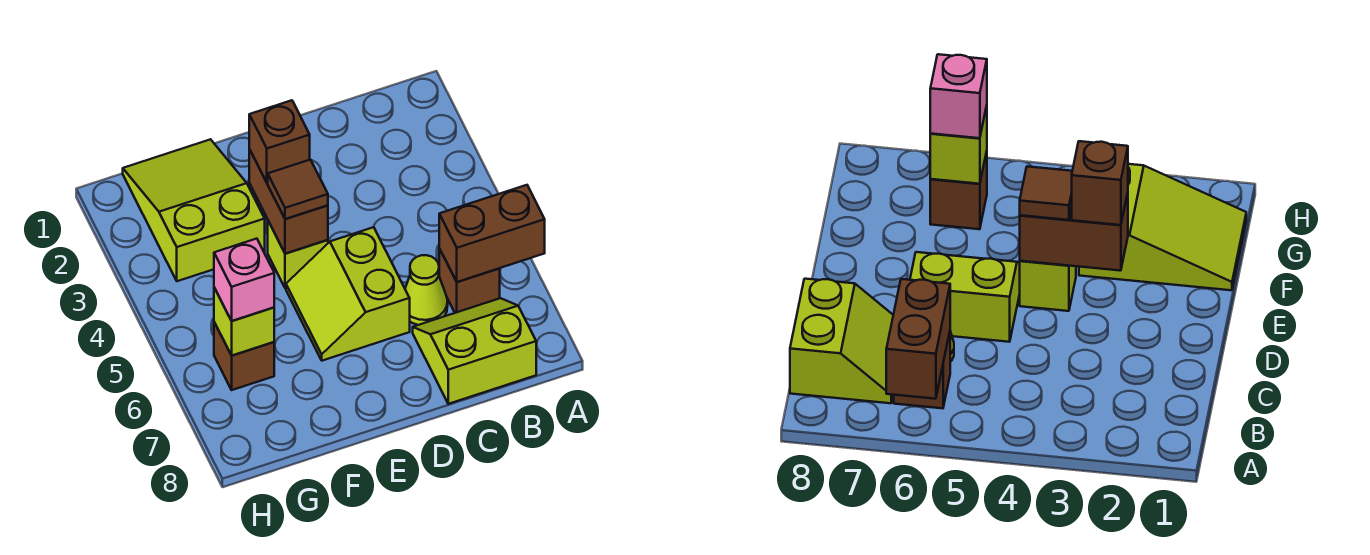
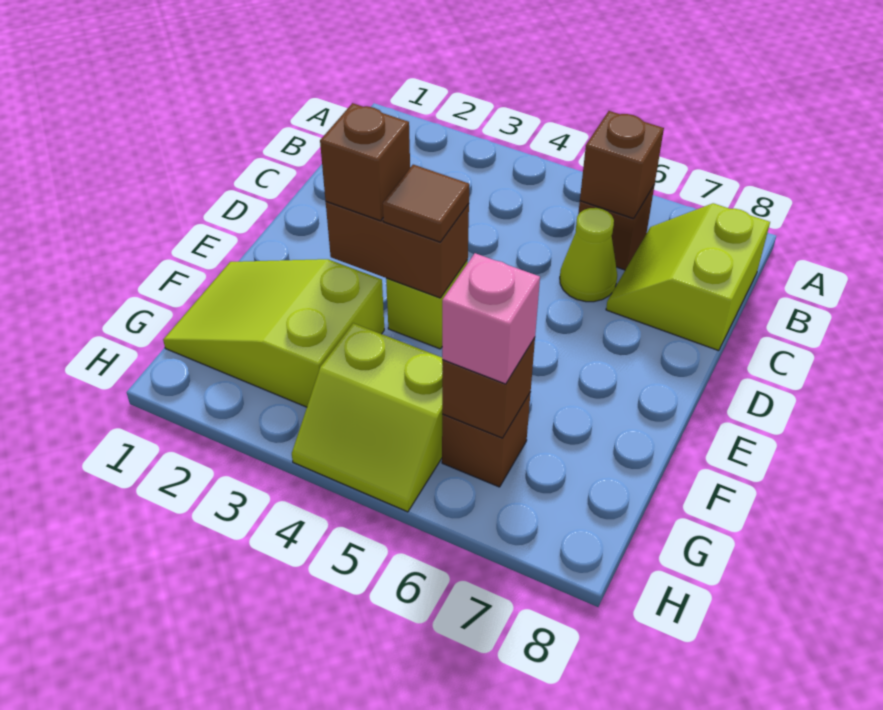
brown brick A6:B6 level 2 -> brown brick B6 level 2
lime slope D5:E6 level 1 top D -> lime slope G4:H5 level 1 top G
lime brick G6 level 2 -> brown brick G6 level 2

